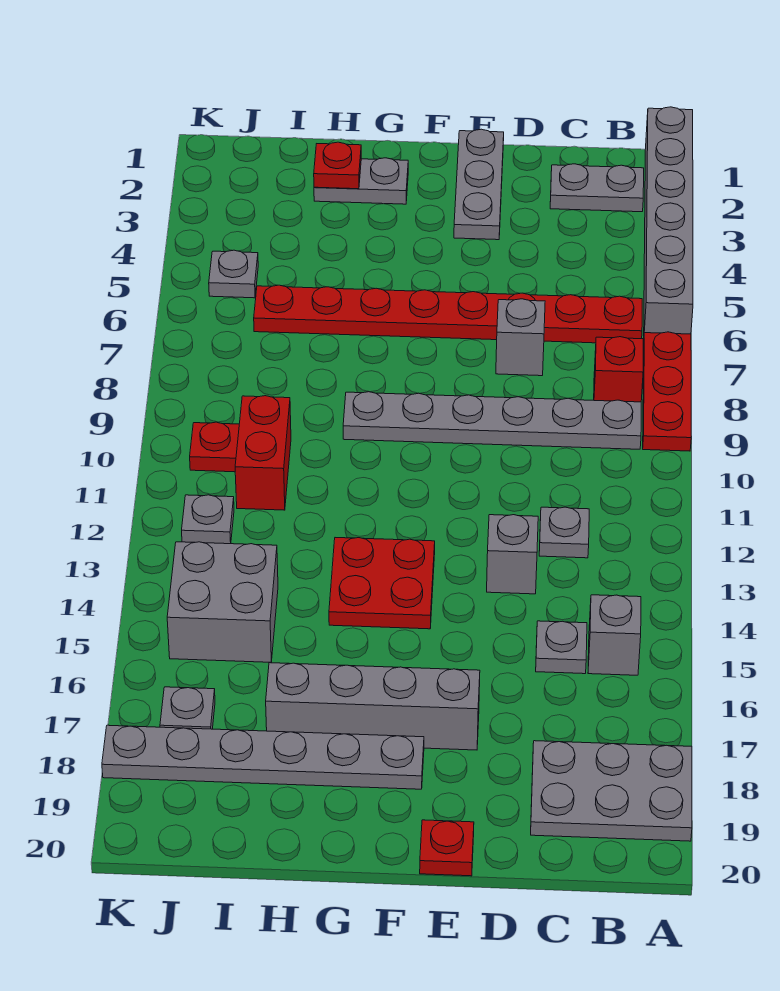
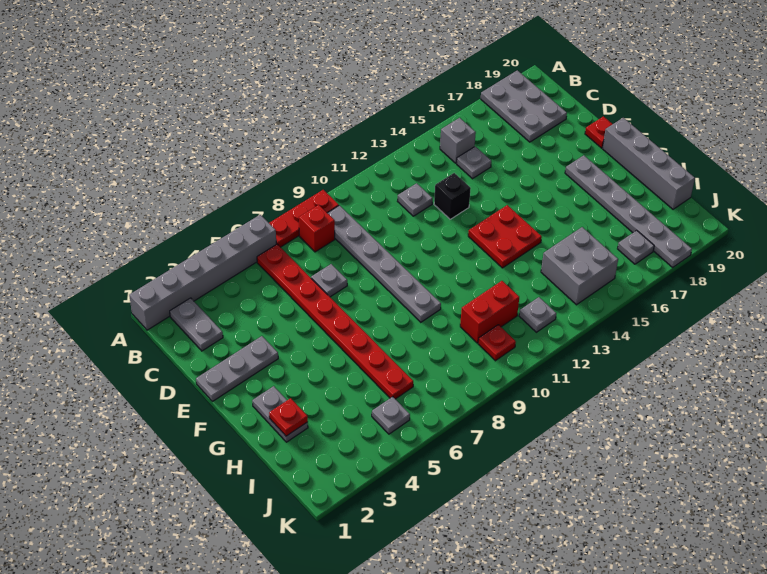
grey brick D7 level 1 -> grey plate D7 level 1
grey brick D13 level 1 -> black brick D13 level 1
grey brick E17:H17 level 1 -> grey brick F20:I20 level 1

